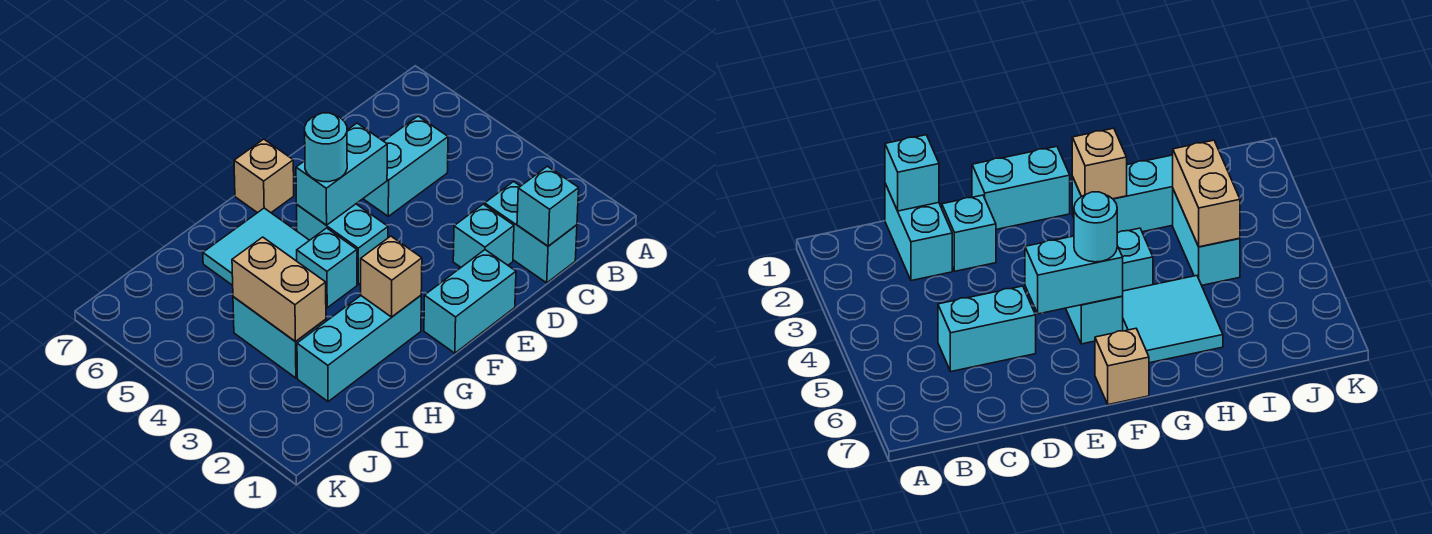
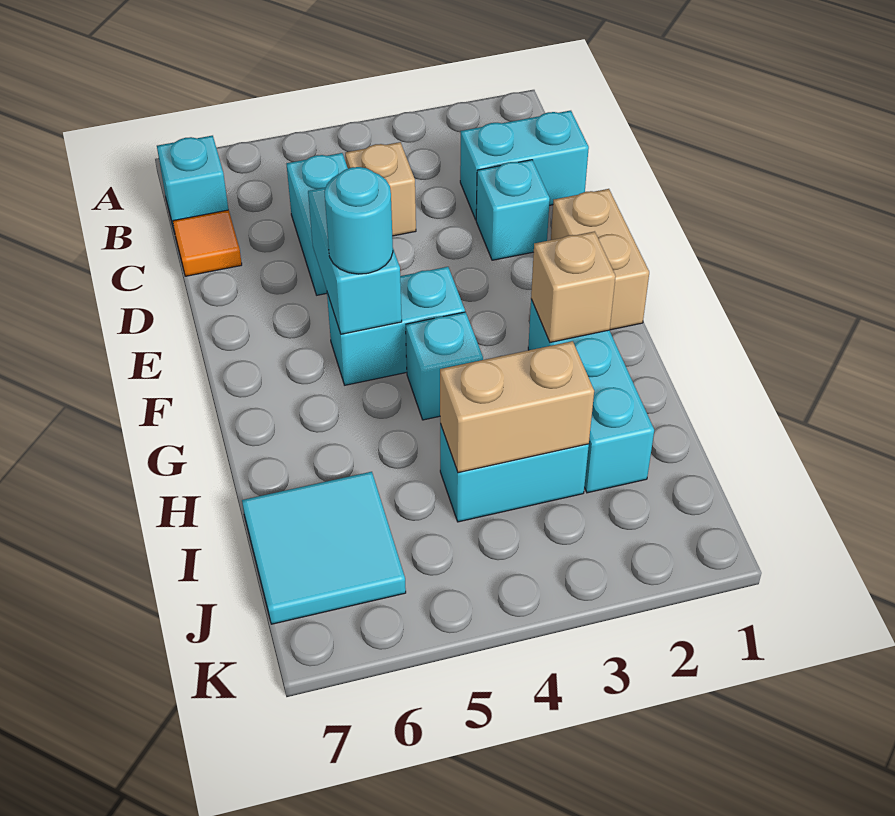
cyan brick C1 level 2 -> cyan brick B7 level 1
none -> orange tile C7 level 1
cyan brick E1:F1 level 1 -> tan brick E1:F1 level 1
tan brick F7 level 1 -> tan brick C4 level 1
cyan tile G5:H6 level 1 -> cyan tile I6:J7 level 1

